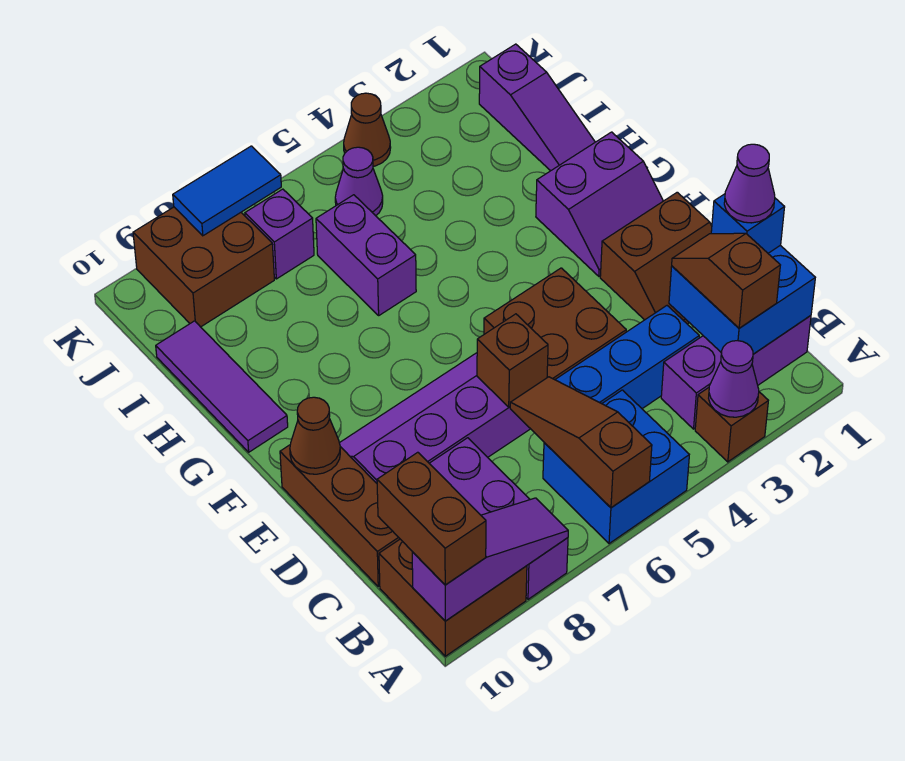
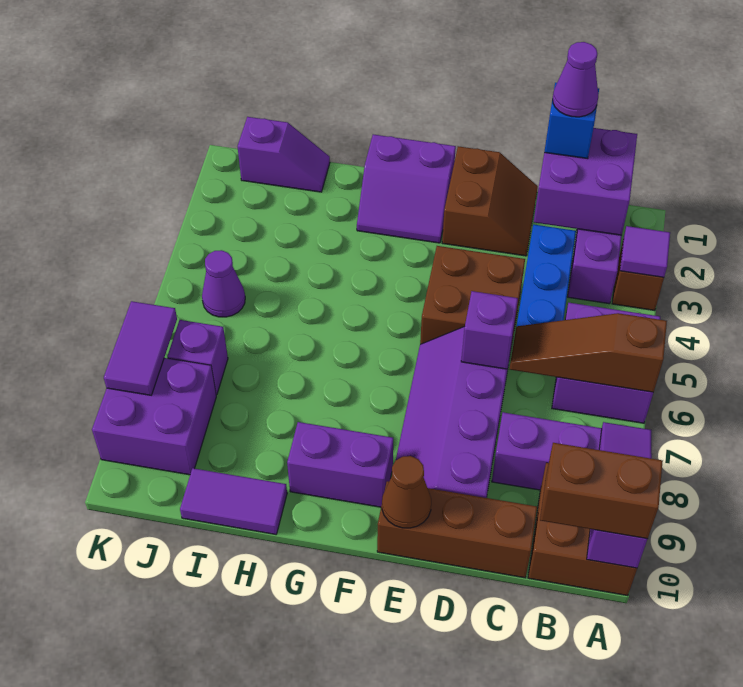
purple cone A3 level 2 -> purple tile A3 level 2
blue brick A5:B6 level 1 -> purple brick A5:B6 level 1
blue brick B1:C2 level 2 -> purple brick B1:C2 level 2
brown slope B2:C2 level 3 top B -> none
brown brick D6 level 2 -> purple brick D6 level 2
purple slope F1:G2 level 1 top G -> purple slope F1:G2 level 1 top 1
purple tile G10:I10 level 1 -> purple tile H10:I10 level 1
purple slope H1:J1 level 1 top J -> purple slope I1:J1 level 1 top J
purple brick H6:I6 level 1 -> purple brick F9:G9 level 1
brown brick J8:K9 level 1 -> purple brick J8:K9 level 1
brown cone K4 level 1 -> none
blue tile K7:K8 level 2 -> purple tile K7:K8 level 2

